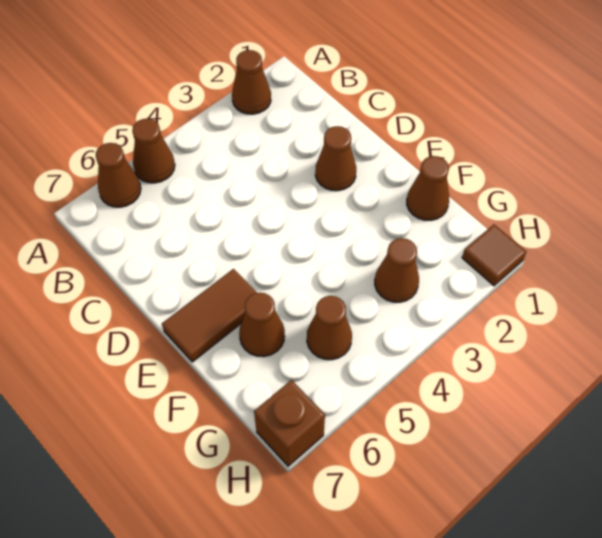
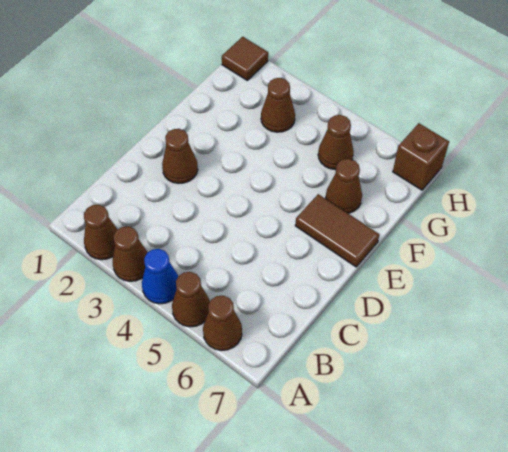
none -> blue cone A4 level 1
brown cone F1 level 1 -> brown cone A3 level 1

